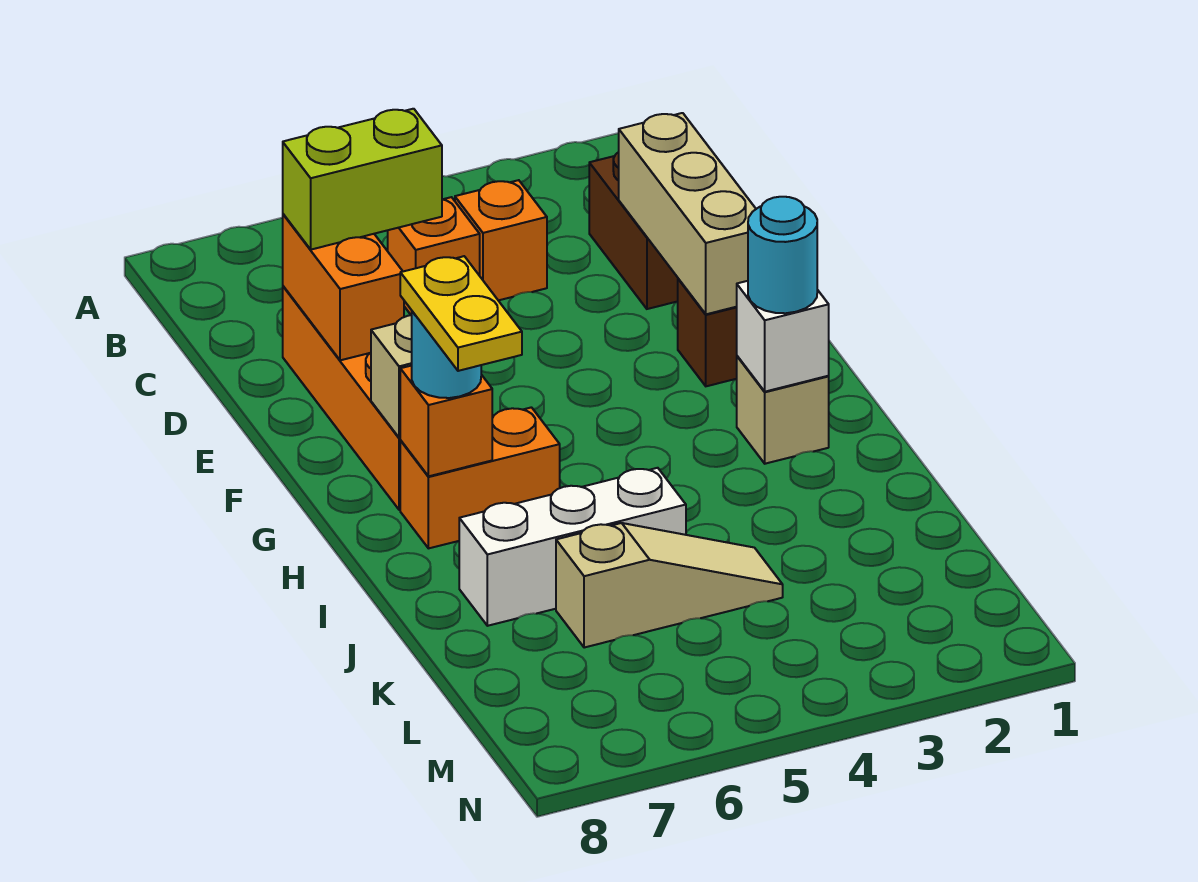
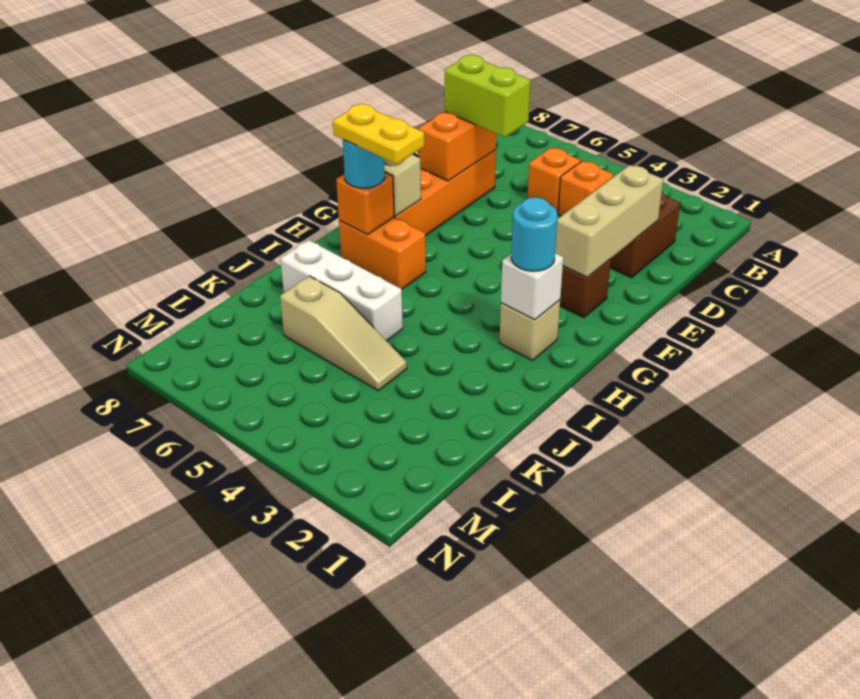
yellow plate H7:I7 level 4 -> yellow plate H6:H7 level 4

